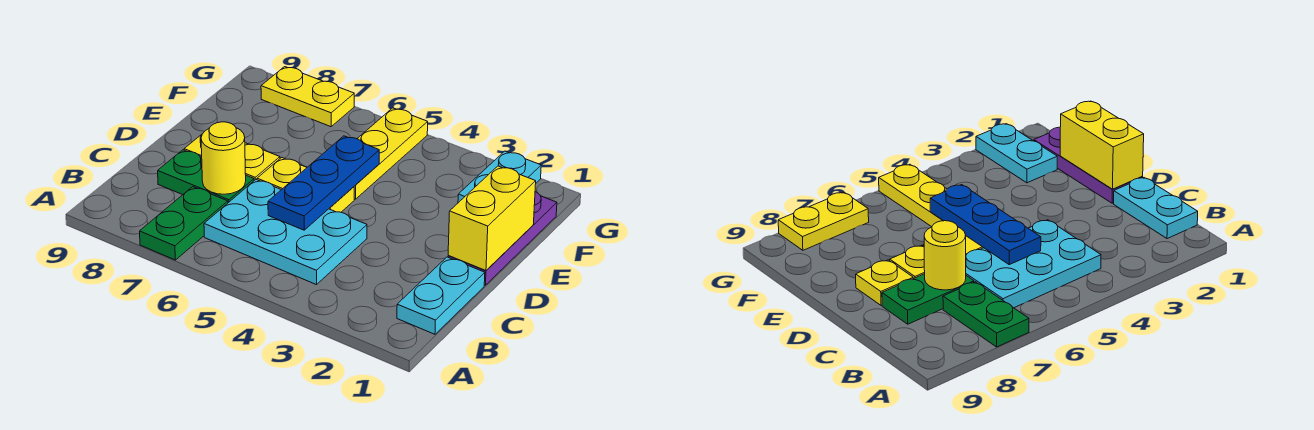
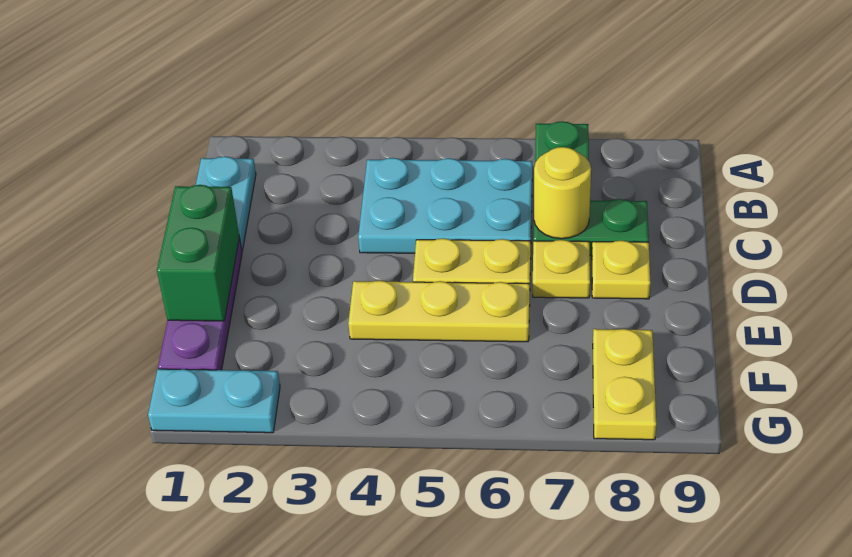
blue plate C5:E5 level 2 -> none
yellow brick D1:E1 level 2 -> green brick D1:E1 level 2
yellow plate E5:G5 level 1 -> yellow plate E4:E6 level 1
cyan plate F2:G2 level 1 -> cyan plate G1:G2 level 1
yellow plate G7:G8 level 1 -> yellow plate F8:G8 level 1

